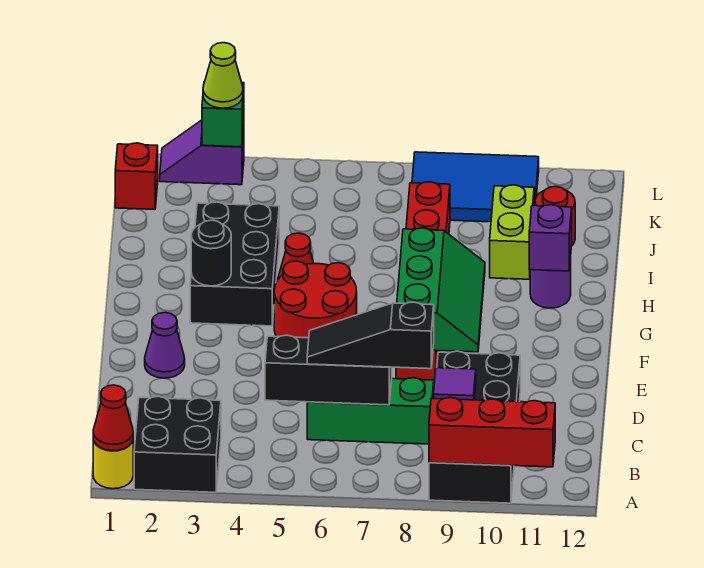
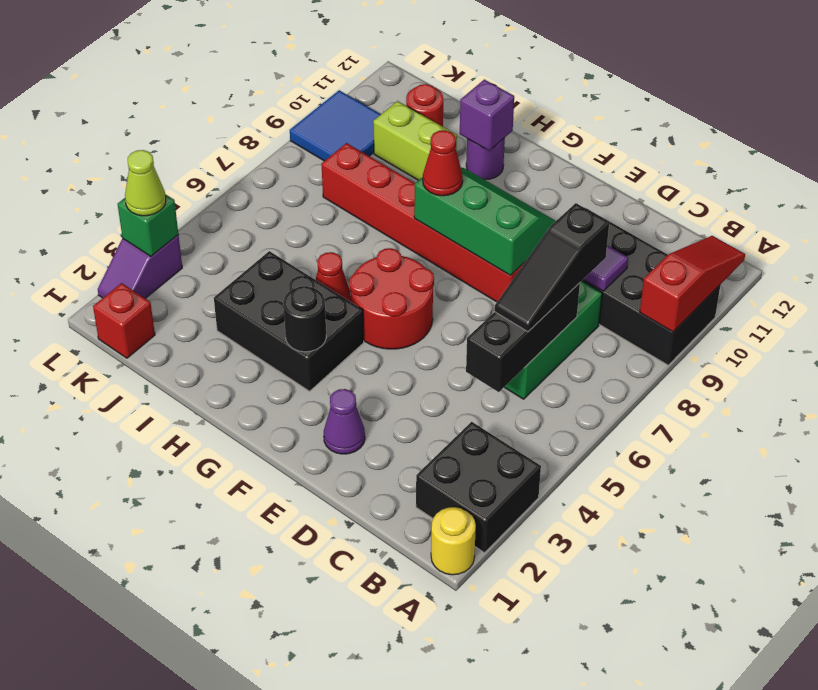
red cone A1 level 2 -> red cone G8 level 3
red brick A9:A11 level 2 -> red slope A9:A11 level 2 top 9
blue tile K8:L10 level 1 -> blue tile K9:L10 level 1

